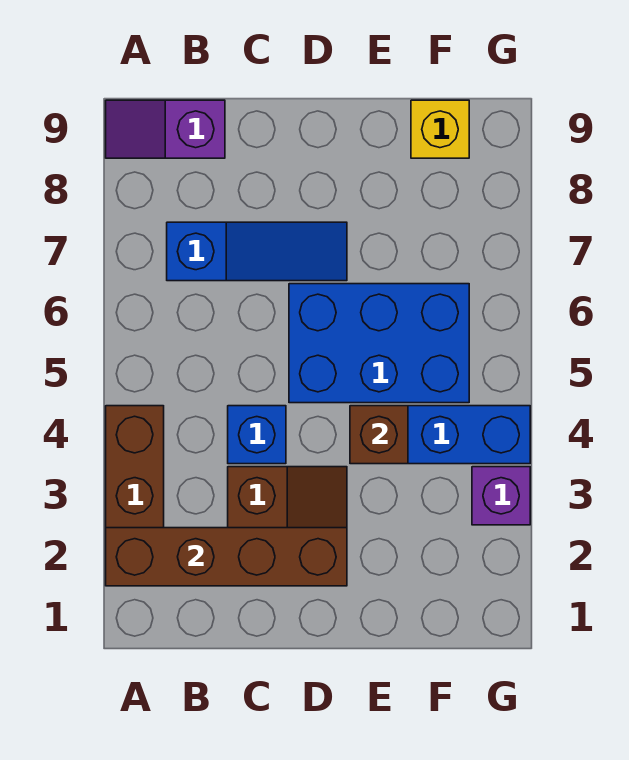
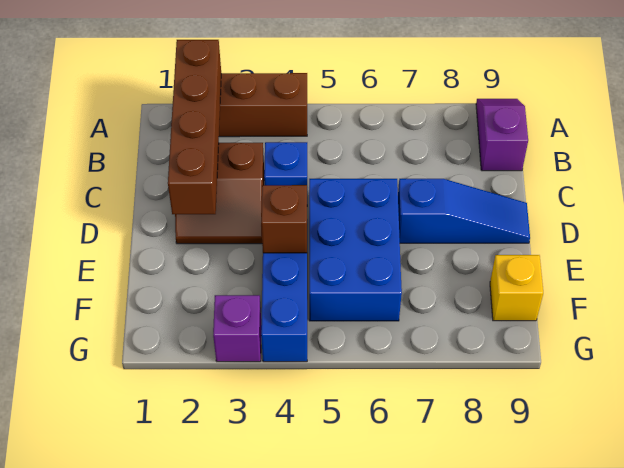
blue slope B7:D7 level 1 top B -> blue slope D7:D9 level 1 top 7

